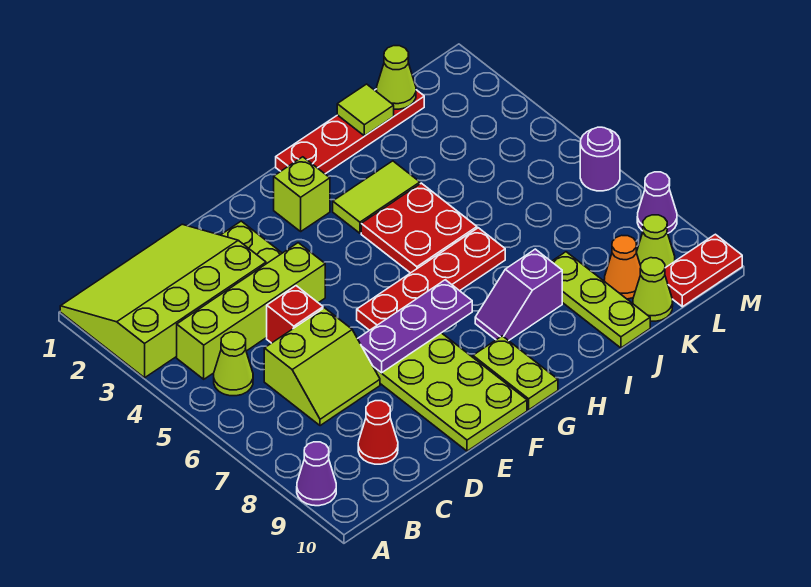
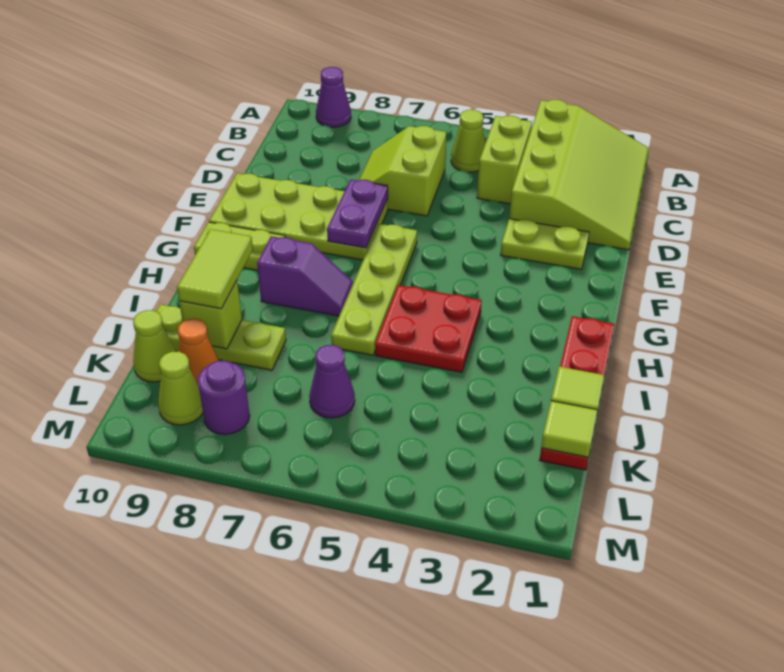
lime brick B4:E4 level 1 -> lime brick B4:C4 level 1
red cone C9 level 1 -> none
red brick D5 level 1 -> none
purple plate E7:G7 level 2 -> purple plate E7:F7 level 2
red plate F6:I6 level 1 -> lime plate F6:I6 level 1
lime brick G2 level 1 -> lime brick J9 level 2
lime tile H3:I3 level 1 -> lime tile I9:J9 level 3
purple slope H8:I8 level 1 top I -> purple slope H7:H8 level 1 top 8
lime cone K1 level 2 -> lime tile K1 level 2
red plate L10:M10 level 1 -> none
purple round brick M6 level 1 -> purple round brick L8 level 1
purple cone M8 level 1 -> purple cone K6 level 1

